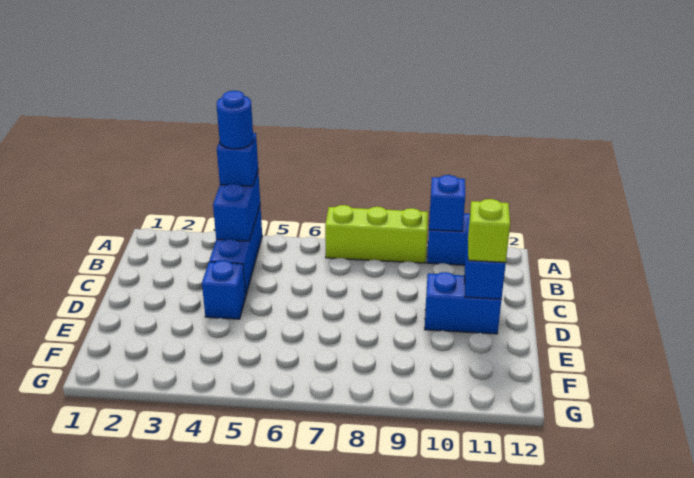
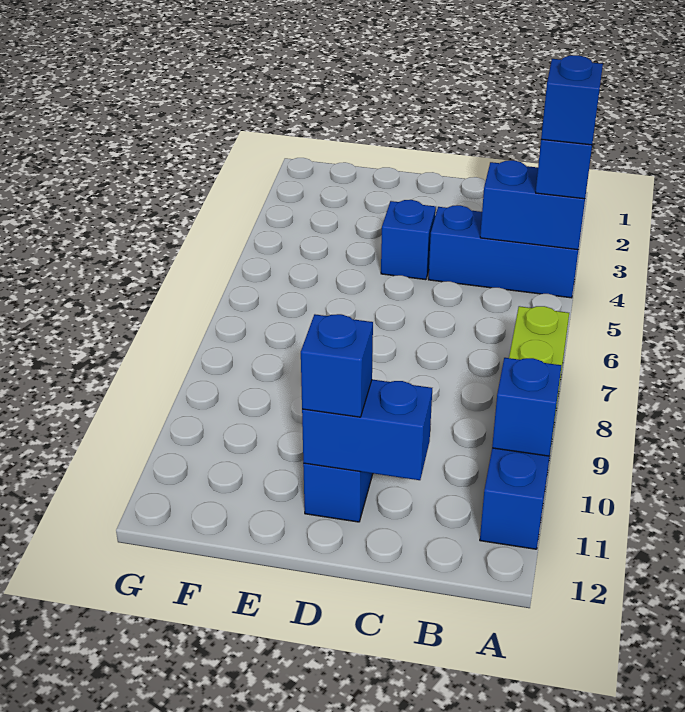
blue round brick A4 level 4 -> blue brick A4 level 4
lime brick D11 level 3 -> blue brick D11 level 3

